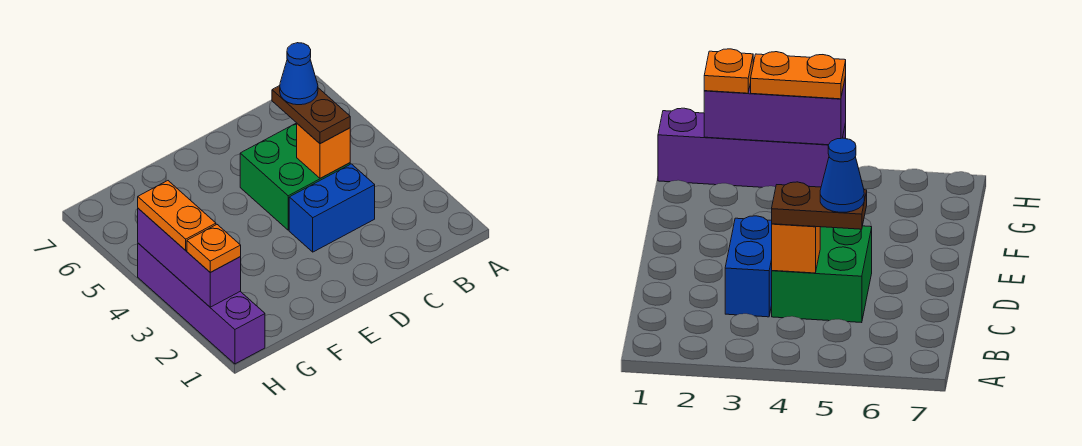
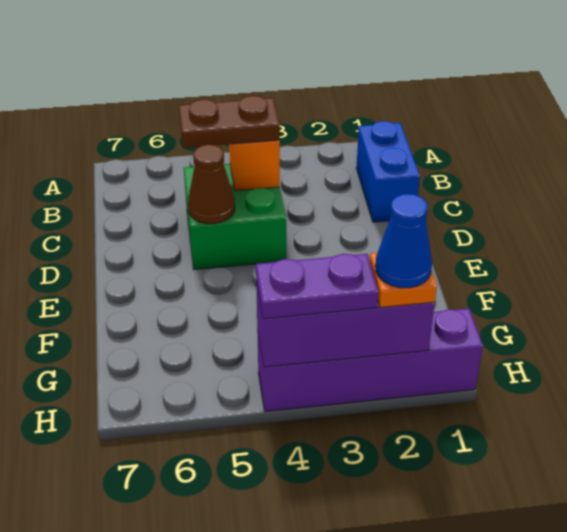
blue brick C3:D3 level 1 -> blue brick B1:C1 level 1
blue cone C5 level 4 -> blue cone H2 level 4
none -> brown cone D5 level 2
orange plate H3:H4 level 3 -> purple plate H3:H4 level 3

